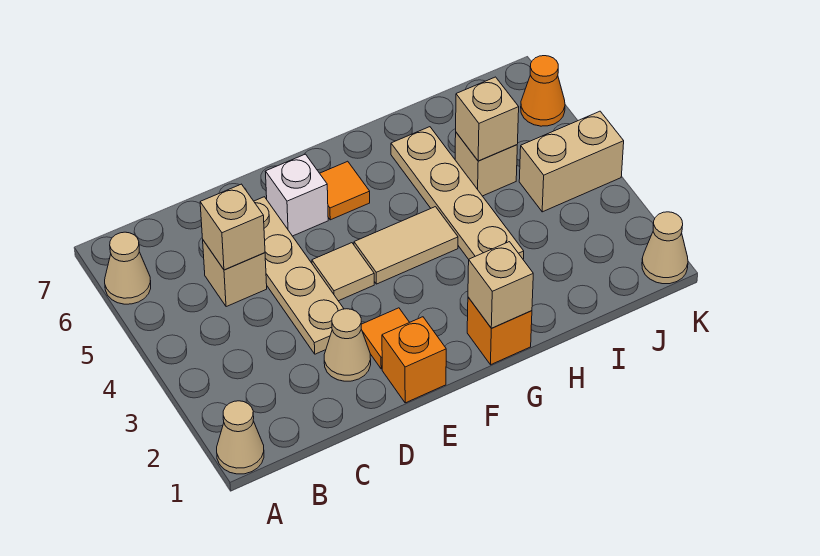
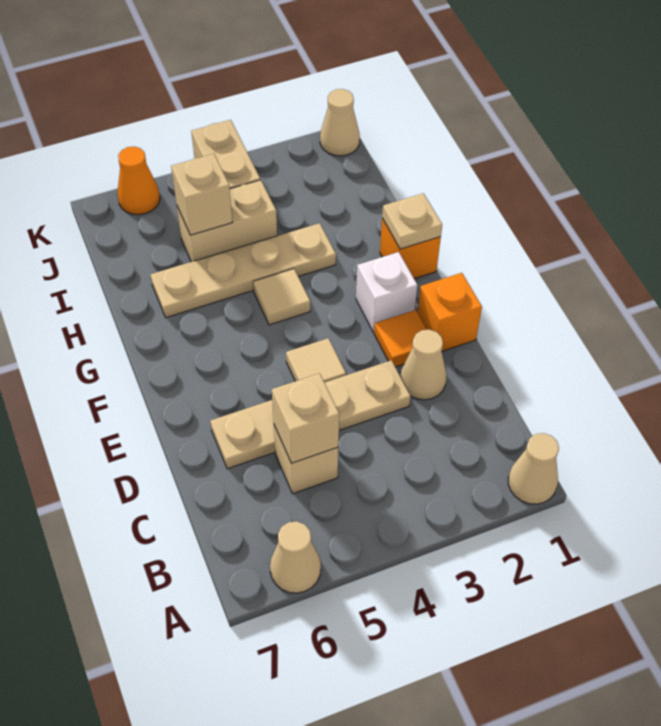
white brick E6 level 1 -> white brick F2 level 1
tan tile F4:G4 level 1 -> tan tile G4 level 1
orange tile F6 level 1 -> none
tan brick G1 level 2 -> tan plate G1 level 2
tan brick I5 level 1 -> tan brick I4:I5 level 1

